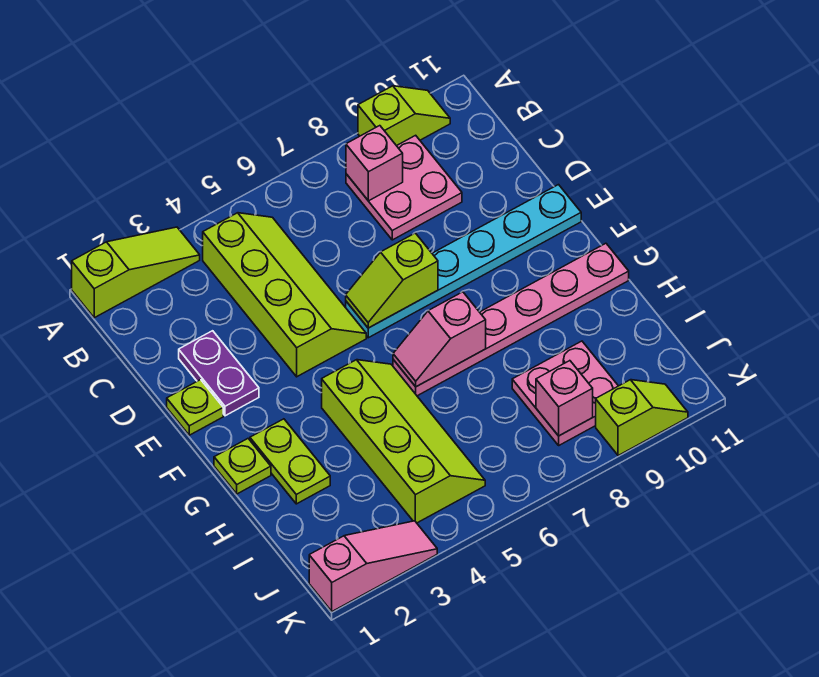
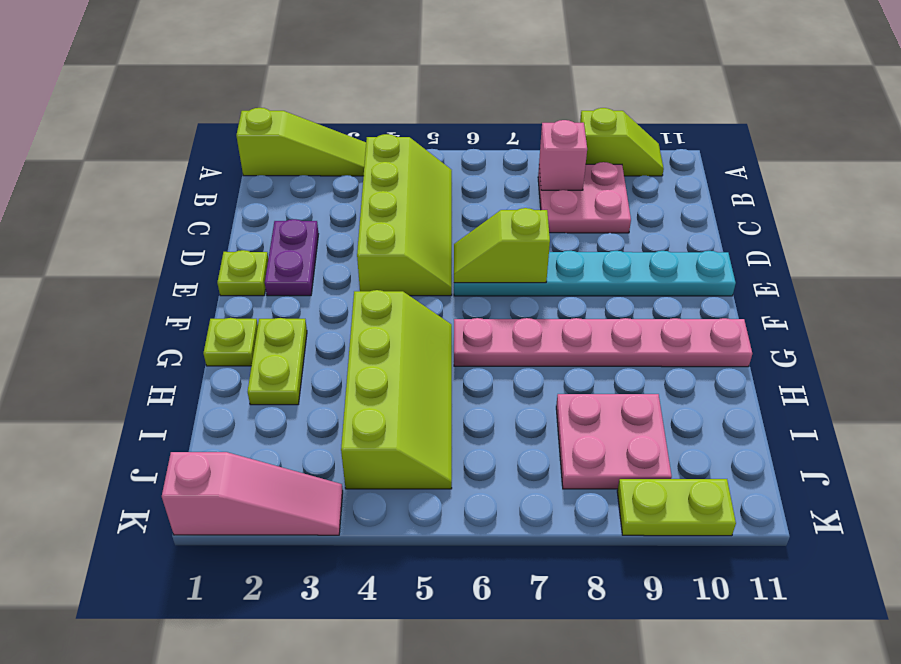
pink slope G6:G7 level 2 top 7 -> none
pink brick J8 level 2 -> none
lime slope K9:K10 level 1 top 9 -> lime plate K9:K10 level 1

